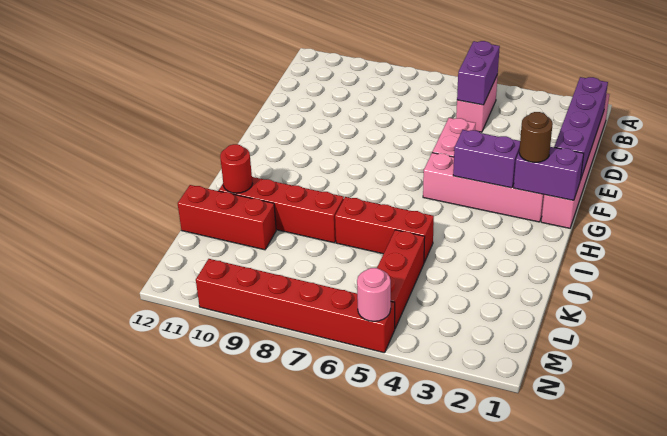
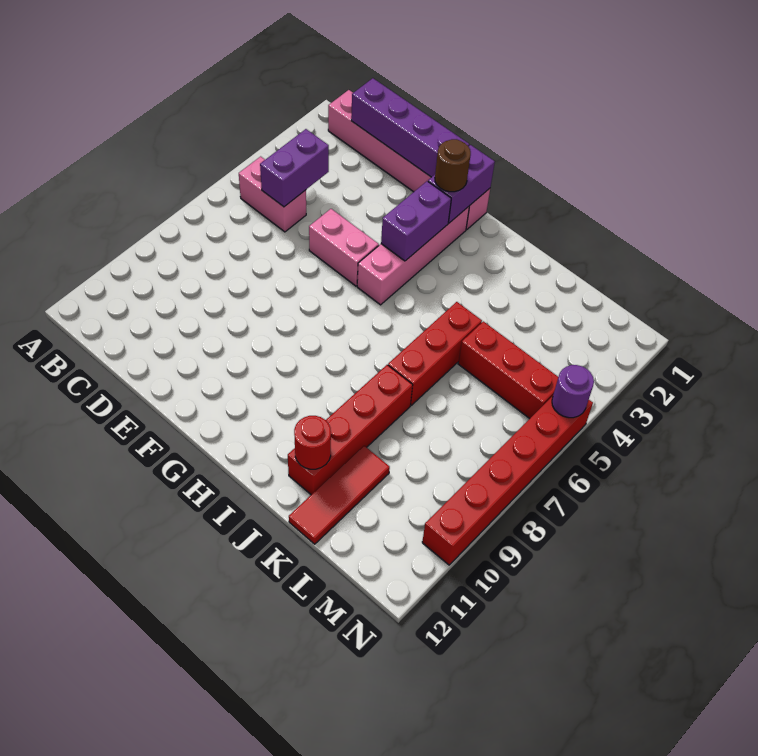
purple brick B5:C5 level 2 -> purple brick C4:C5 level 2
red brick K10:K12 level 1 -> red tile K10:K12 level 1
pink round brick N5 level 2 -> purple round brick N5 level 2

